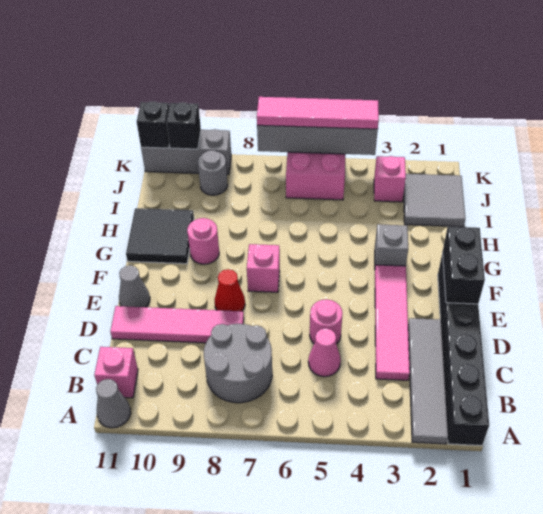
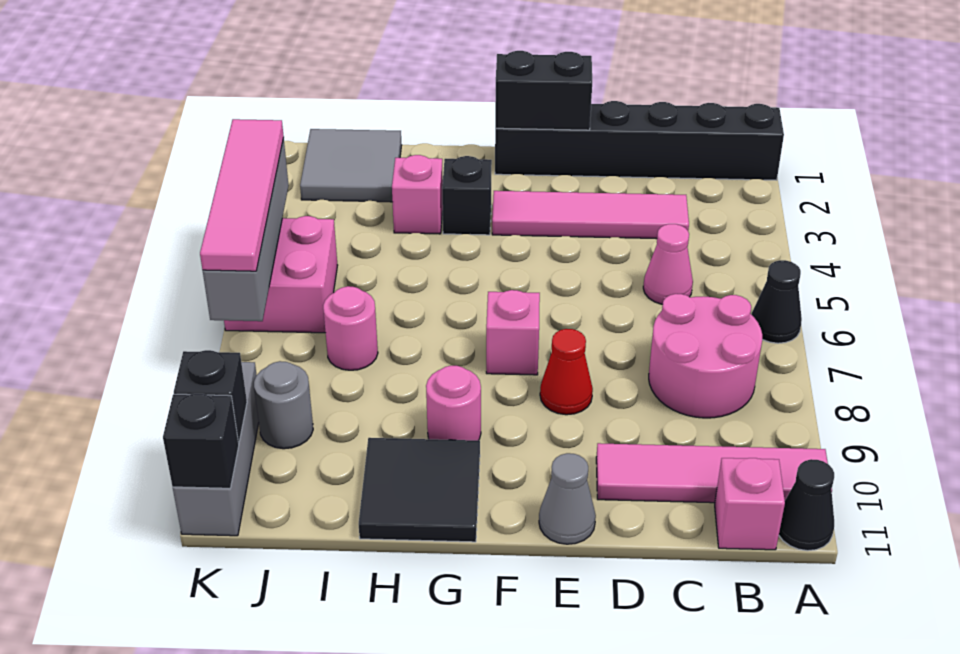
grey tile A2:D2 level 1 -> none
none -> black cone A6 level 1
grey cone A11 level 1 -> black cone A11 level 1
grey round brick B7:C8 level 1 -> pink round brick B7:C8 level 1
pink round brick D5 level 1 -> pink round brick I7 level 1
pink tile D8:D11 level 1 -> pink tile A10:D10 level 1
grey brick G3 level 1 -> black brick G3 level 1
pink brick J3 level 1 -> pink brick H3 level 1

